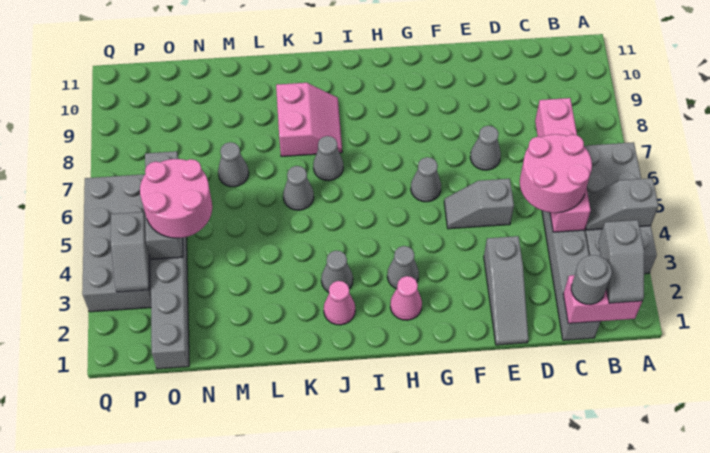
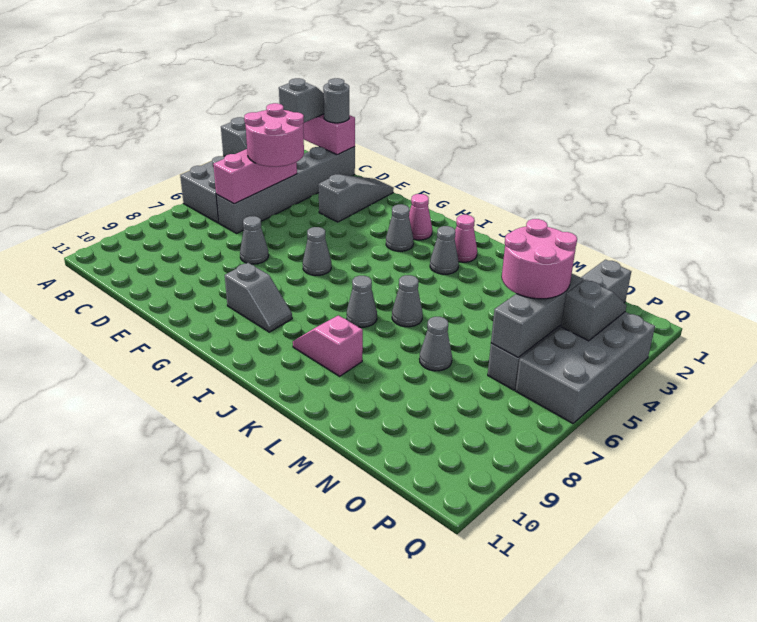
pink brick C4:C7 level 2 -> pink brick C4:C6 level 2
grey slope E5:F5 level 1 top E -> grey slope G9:H9 level 1 top G
pink slope J8:K9 level 1 top K -> pink slope J9:K9 level 1 top K

